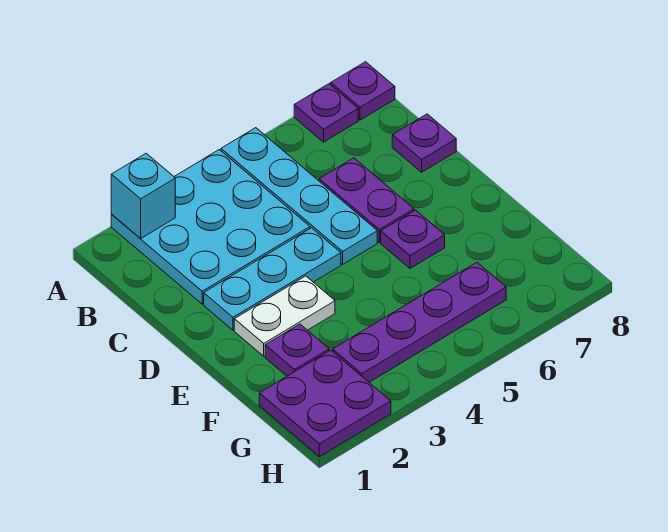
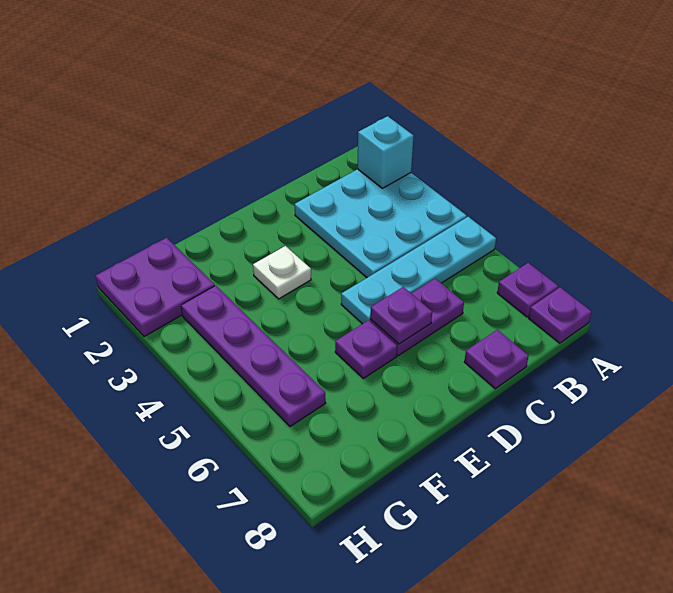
cyan plate D2:D4 level 1 -> none
white plate E2:E3 level 1 -> white plate E3 level 1
purple plate F2 level 1 -> purple plate D6 level 2

